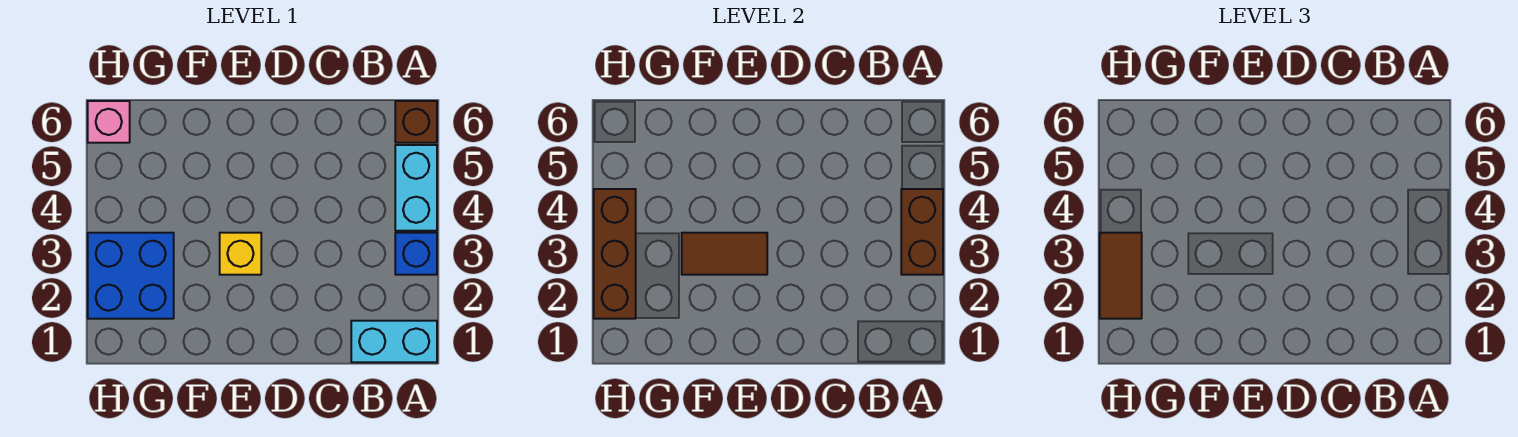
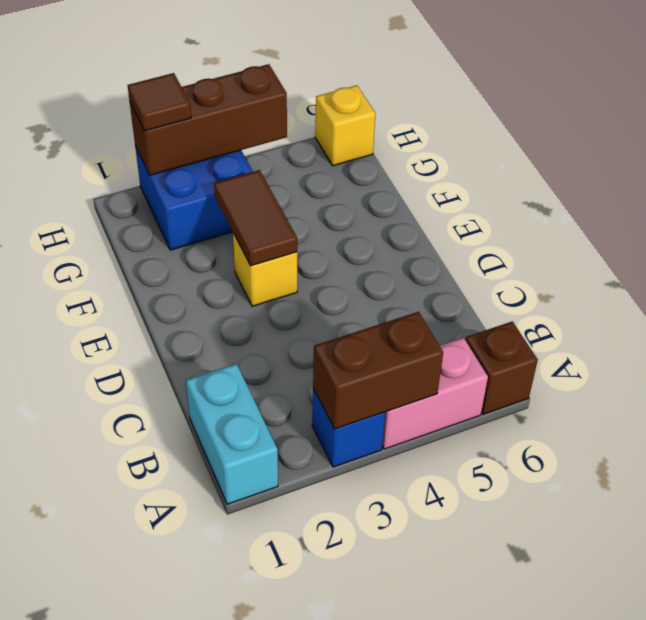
cyan brick A4:A5 level 1 -> pink brick A4:A5 level 1
brown tile H2:H3 level 3 -> brown tile H2 level 3
pink brick H6 level 1 -> yellow brick H6 level 1

